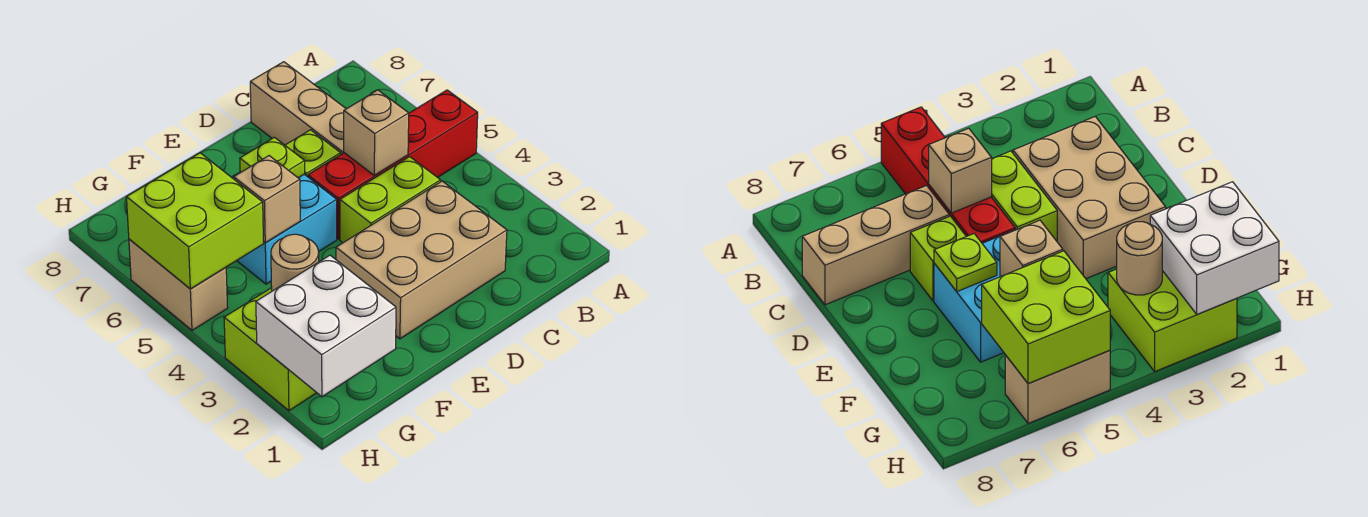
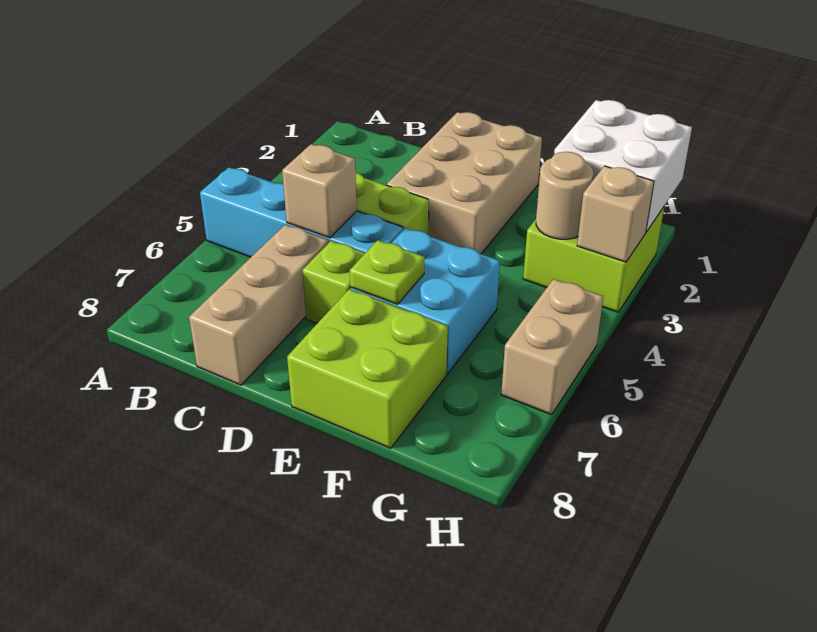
red brick A5:D5 level 1 -> cyan brick A5:D5 level 1
tan brick C2:E3 level 1 -> tan brick D1:E3 level 1
tan brick F5 level 2 -> tan brick H3 level 2
lime brick G5:H6 level 2 -> lime brick E7:F8 level 1

